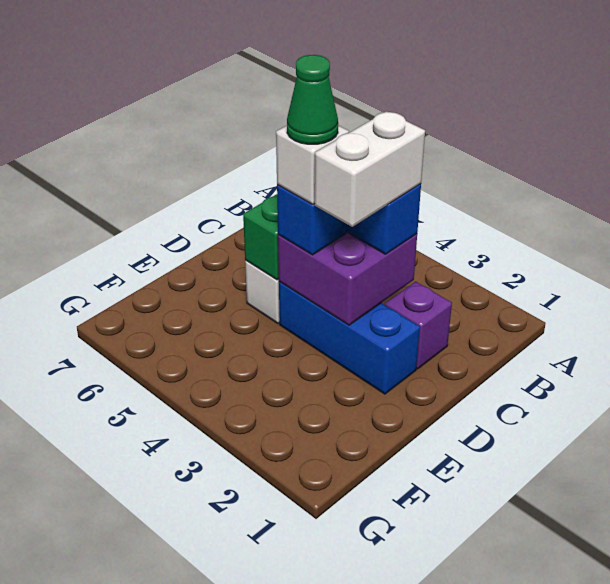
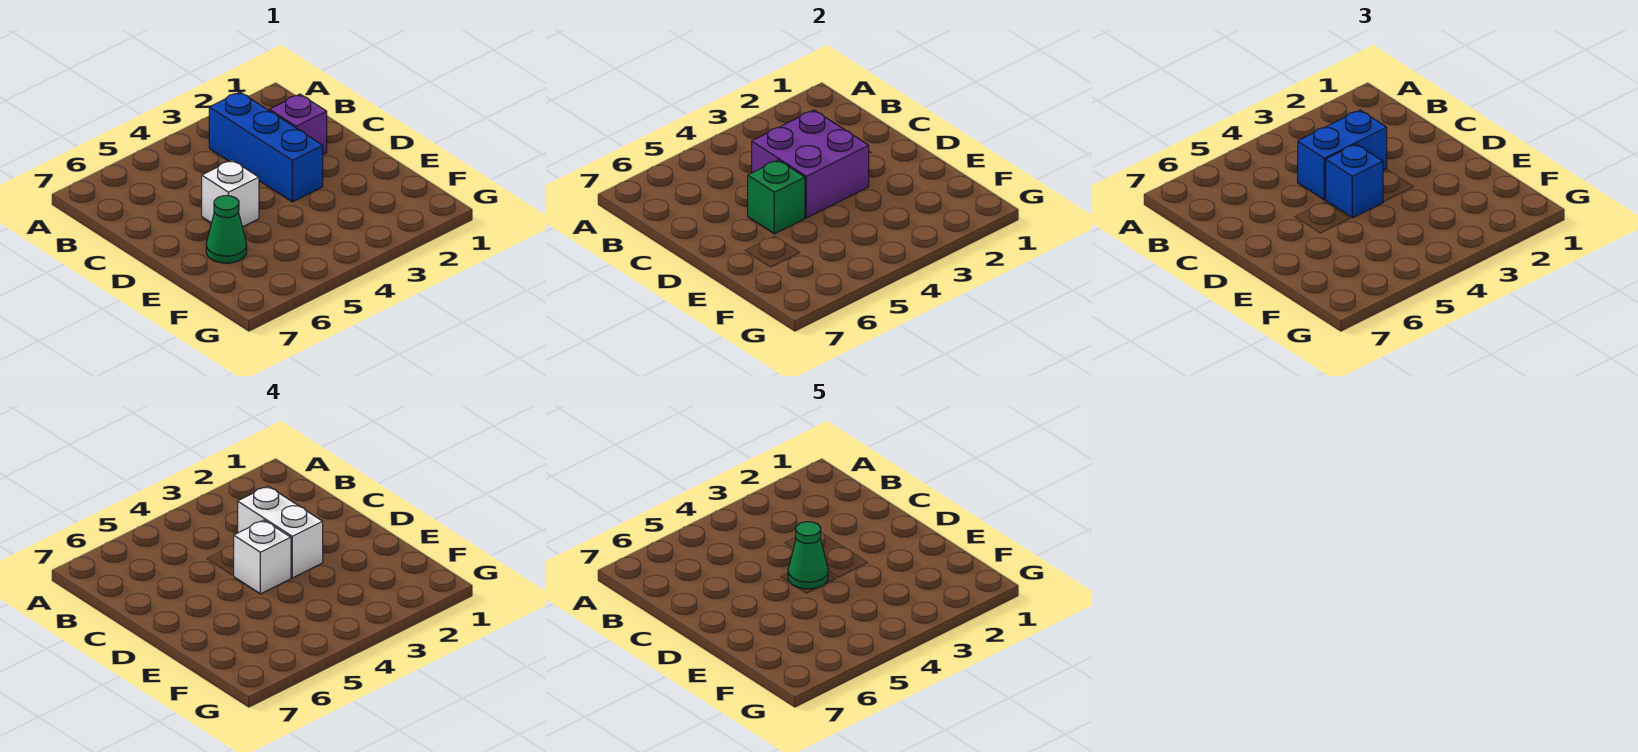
blue brick D2:D4 level 1 -> blue brick B3:D3 level 1
none -> green cone E6 level 1

